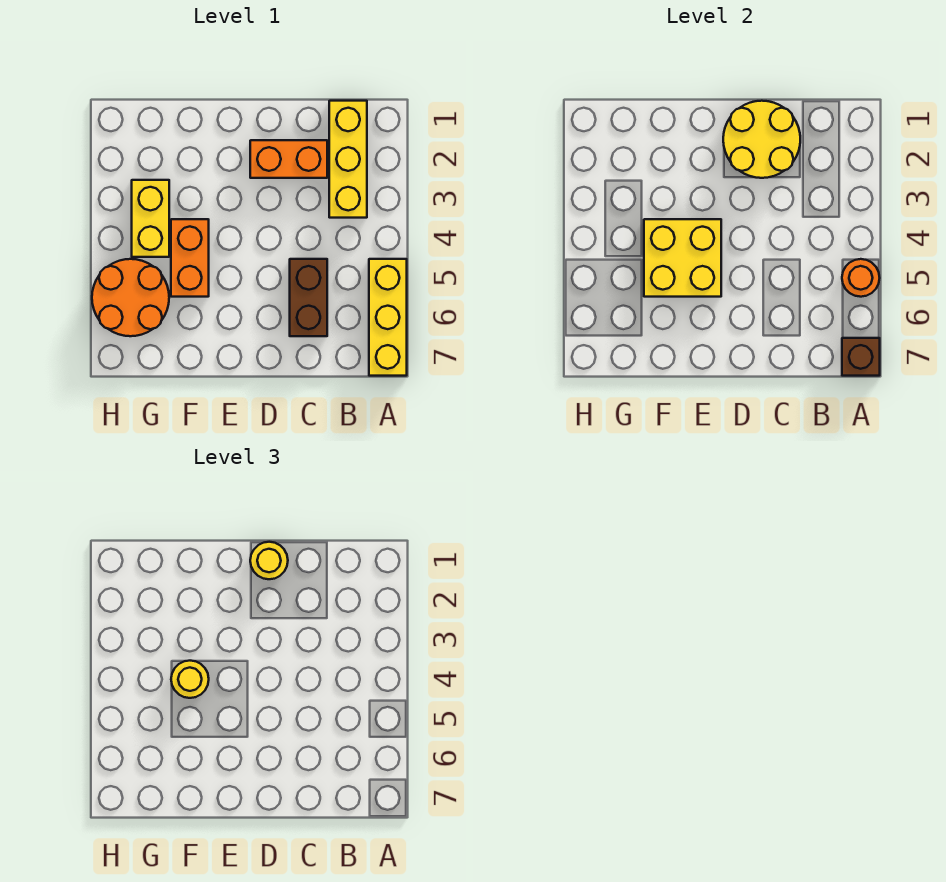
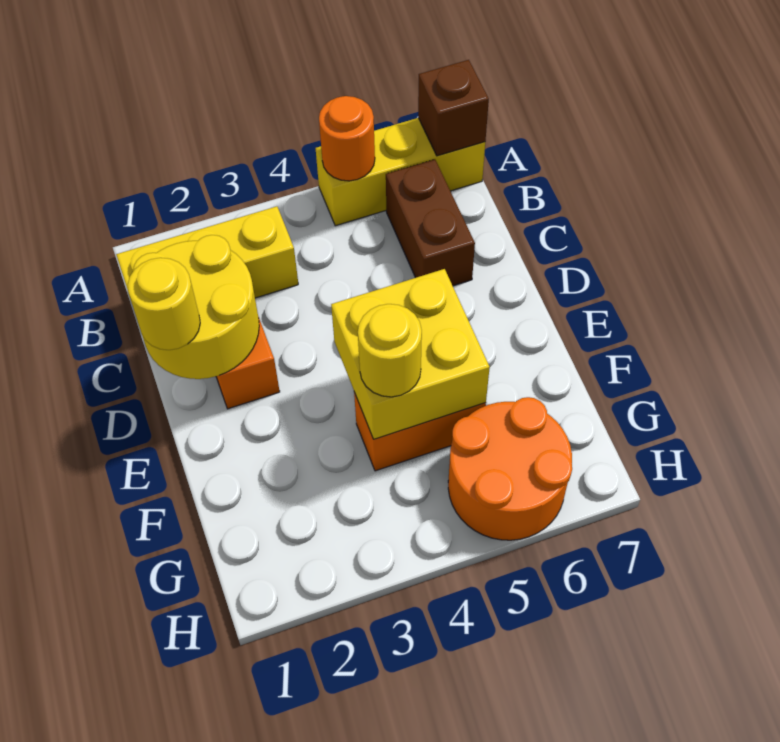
brown brick C5:C6 level 1 -> brown brick B6:C6 level 1
yellow brick G3:G4 level 1 -> none

